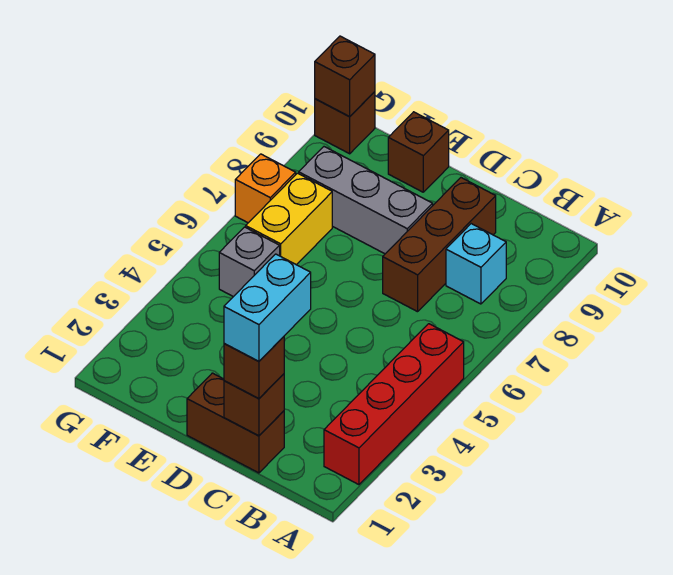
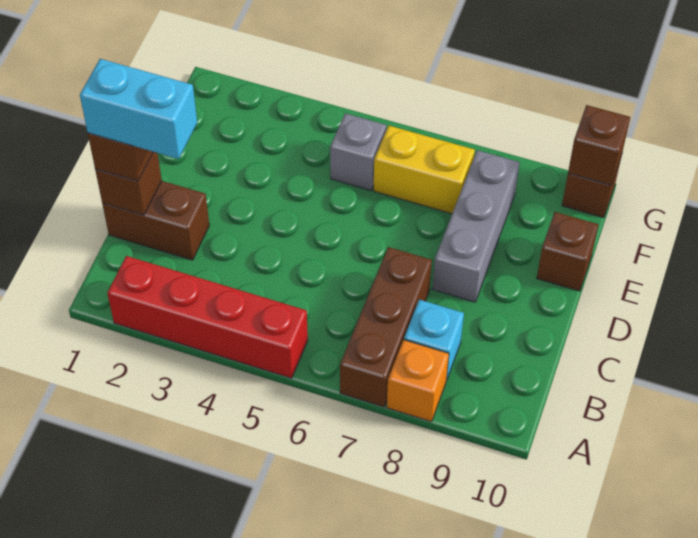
brown brick C1:D1 level 1 -> brown brick C1:C2 level 1
brown brick C7:C9 level 1 -> brown brick A7:C7 level 1
orange brick G7 level 1 -> orange brick A8 level 1

